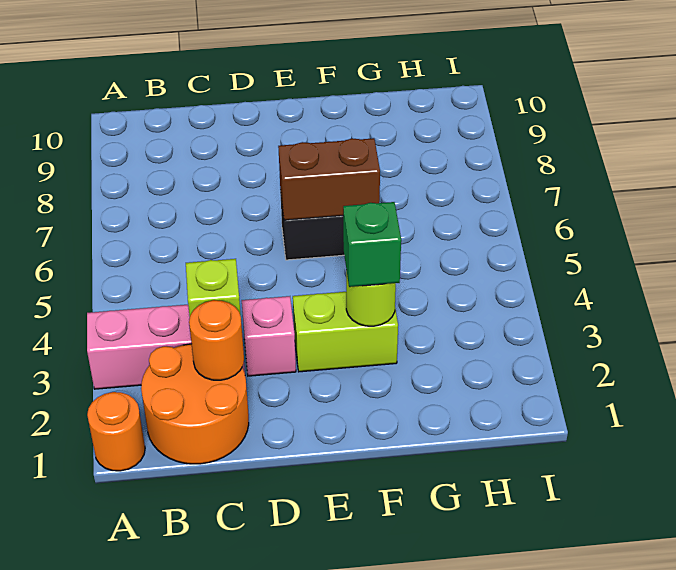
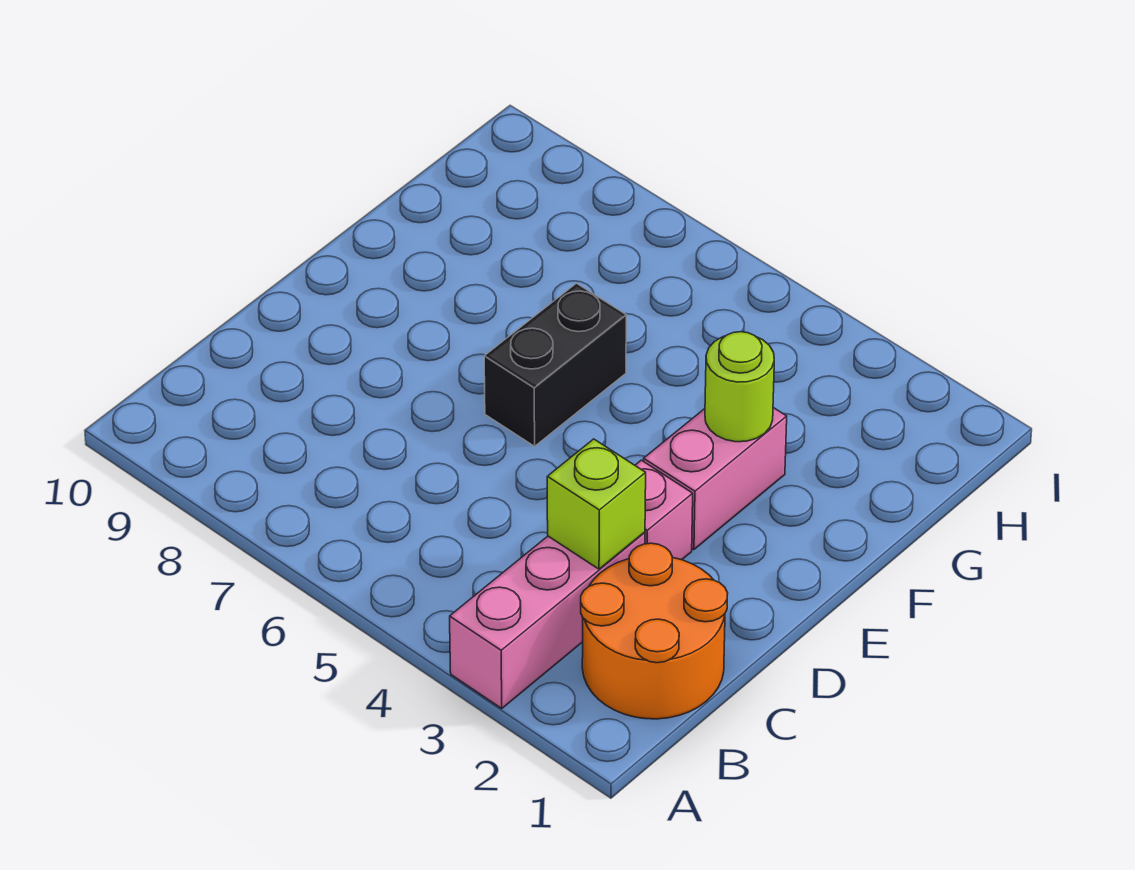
orange round brick A1 level 1 -> none
orange round brick C2 level 2 -> none
lime brick E3:F3 level 1 -> pink brick E3:F3 level 1
brown brick E6:F6 level 2 -> none
green brick F3 level 3 -> none

